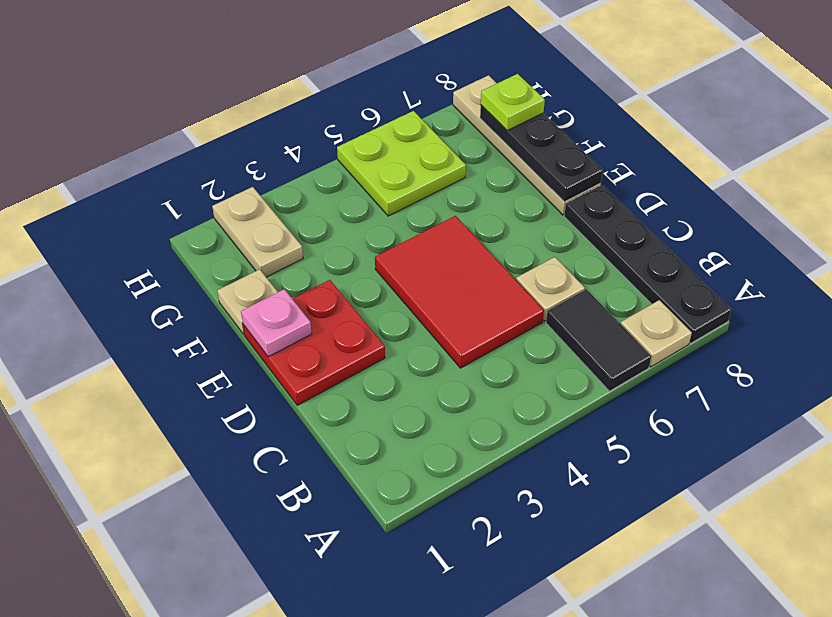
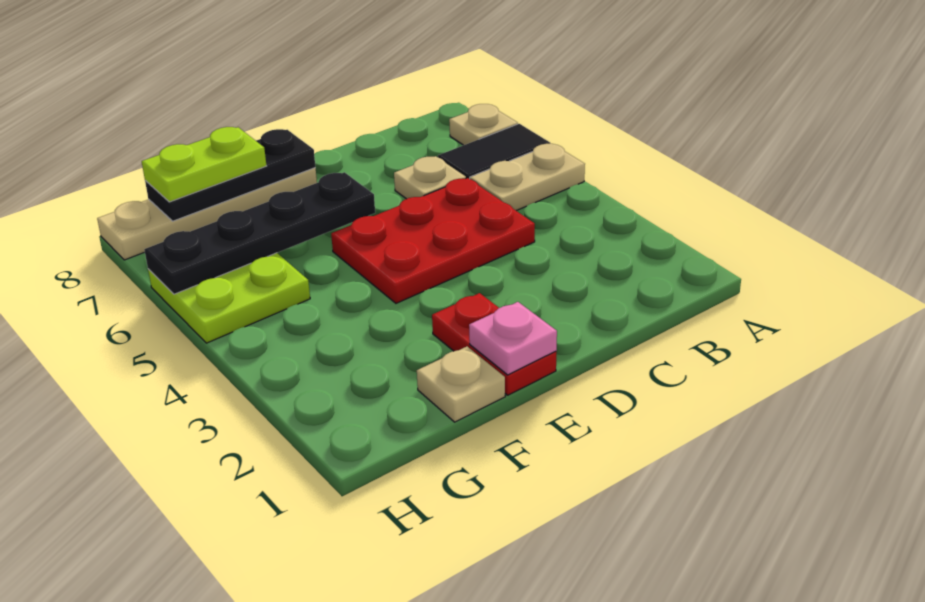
black plate A8:D8 level 1 -> black plate E6:H6 level 2
red tile C4:E5 level 1 -> red plate C4:E5 level 1
red plate D1:E2 level 1 -> red plate E1:E2 level 1
tan plate G2:H2 level 1 -> tan plate A5:B5 level 1
lime plate G8 level 3 -> lime plate F8:G8 level 3

